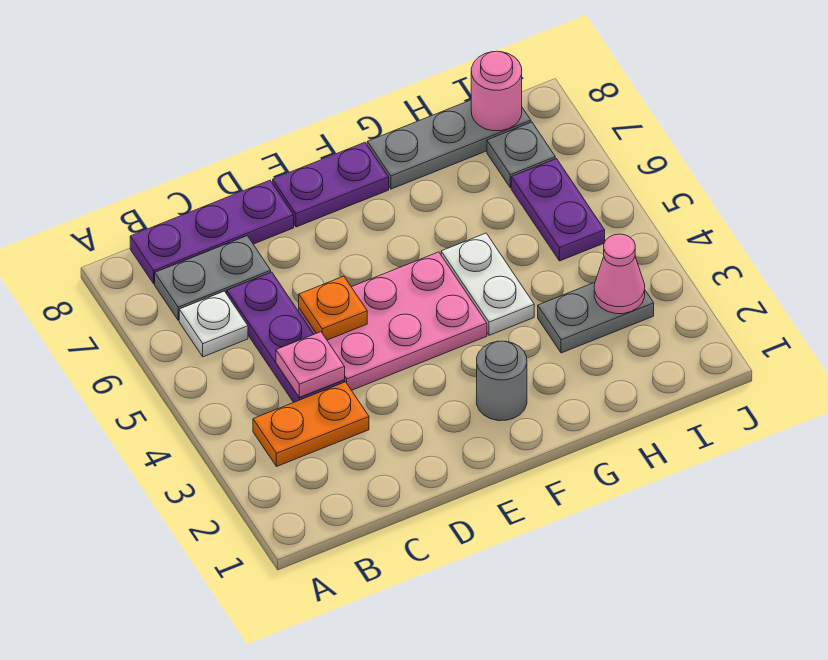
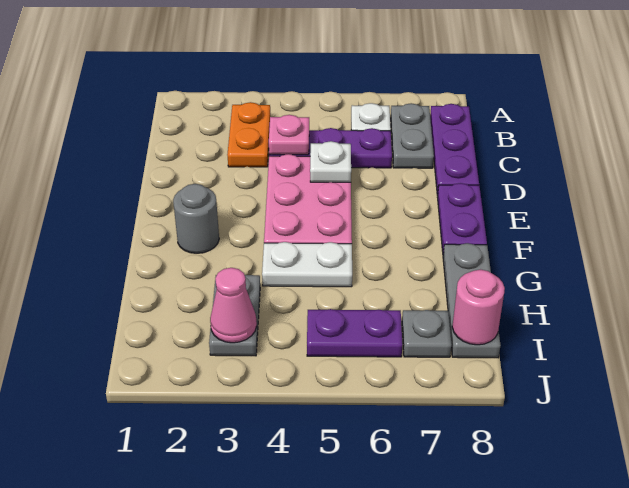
orange plate D5 level 2 -> white plate D5 level 2

